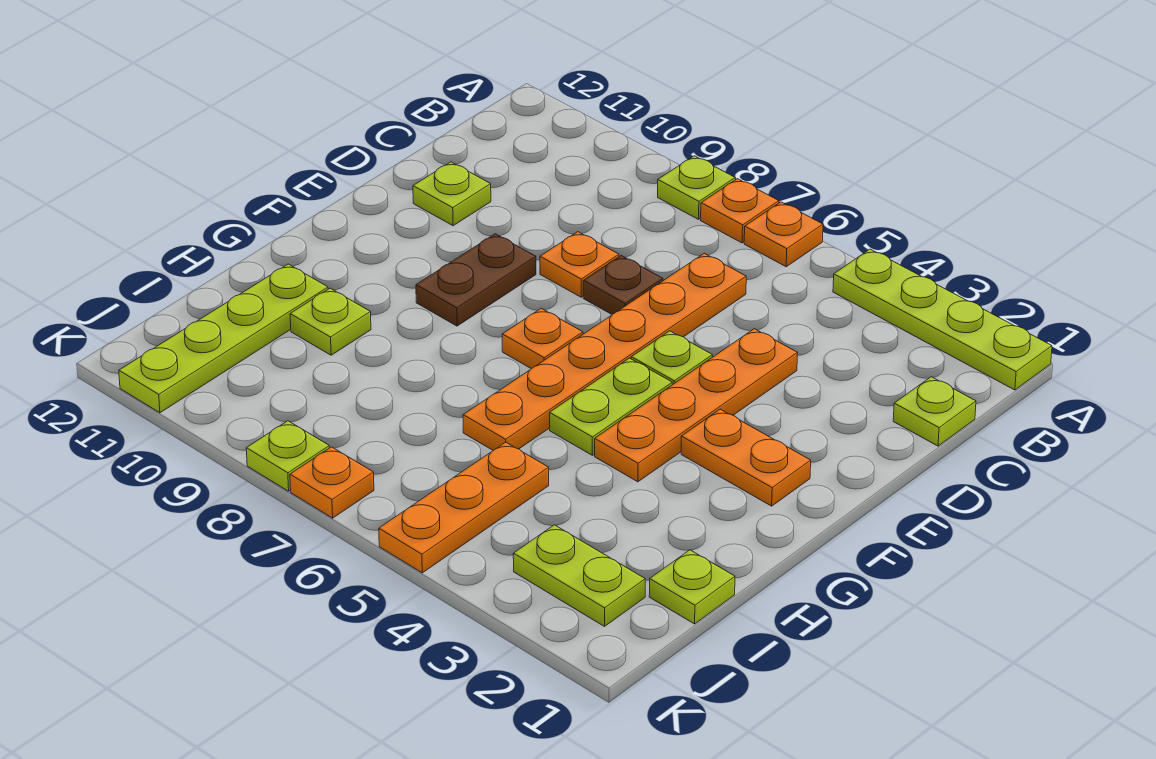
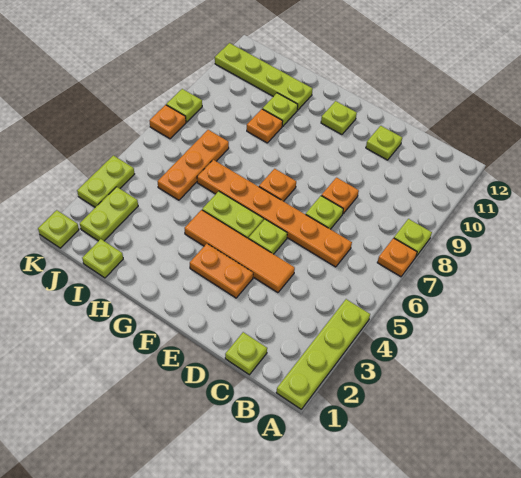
orange plate A6 level 1 -> orange plate H9 level 1
orange plate D4:G4 level 1 -> orange tile D4:G4 level 1
brown plate D7 level 1 -> lime plate D7 level 1
brown plate E9:F9 level 1 -> none
orange plate F2:F3 level 1 -> orange plate E3:F3 level 1
none -> lime plate F11 level 1
orange plate I5:K5 level 1 -> orange plate I5:I7 level 1
none -> lime plate K1 level 1
none -> lime plate K3:K4 level 1

